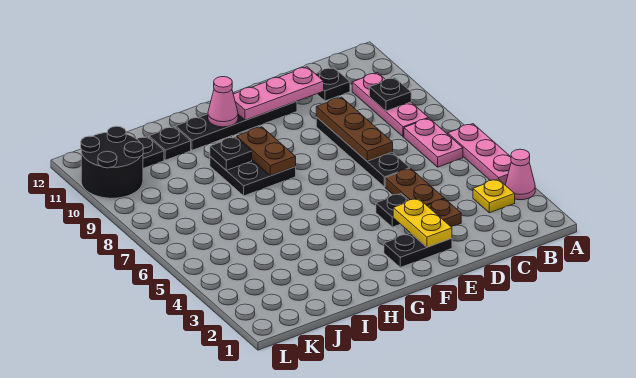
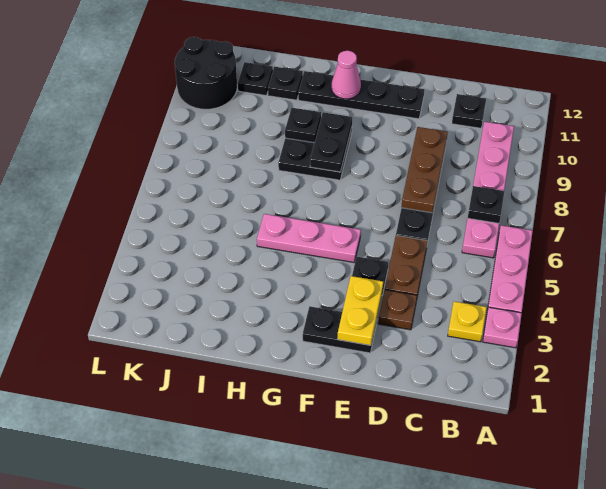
pink cone A3 level 1 -> pink plate A3 level 1
black plate B9 level 2 -> black plate B7 level 2
pink plate D11:F11 level 2 -> pink plate F5:H5 level 1
brown plate G8:G9 level 2 -> black plate G8:G9 level 2

